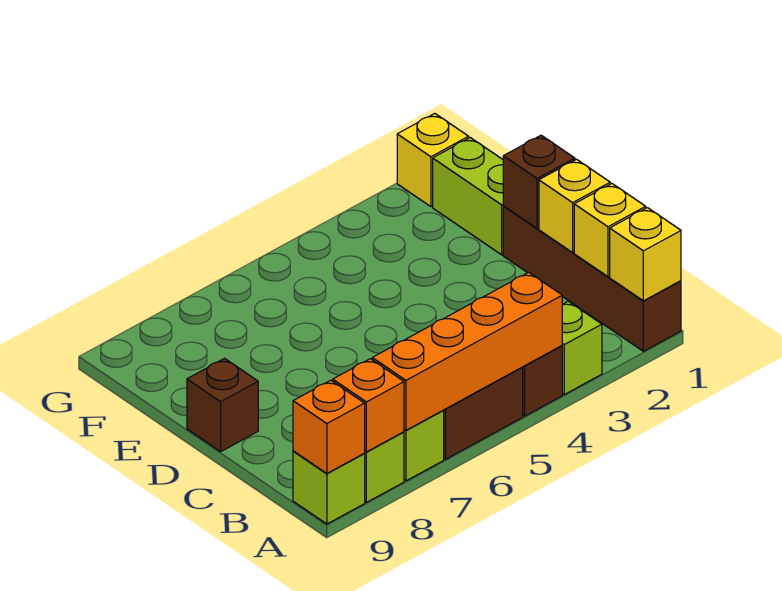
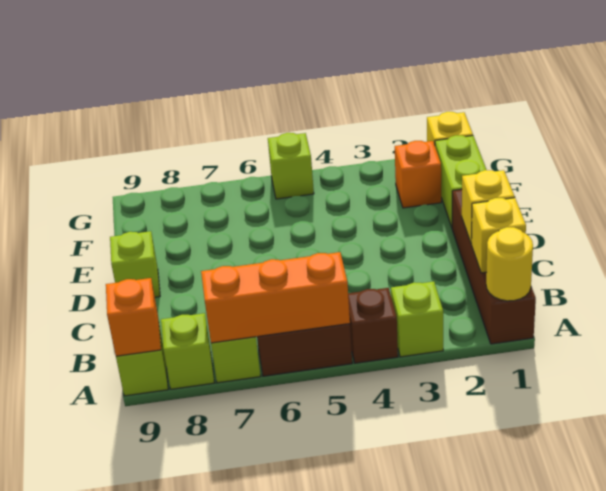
yellow brick A1 level 2 -> yellow round brick A1 level 2
orange brick A4:A7 level 2 -> orange brick A5:A7 level 2
orange brick A8 level 2 -> orange brick F2 level 1
brown brick D1 level 2 -> none
brown brick D9 level 1 -> lime brick D9 level 1
none -> lime brick G5 level 1

